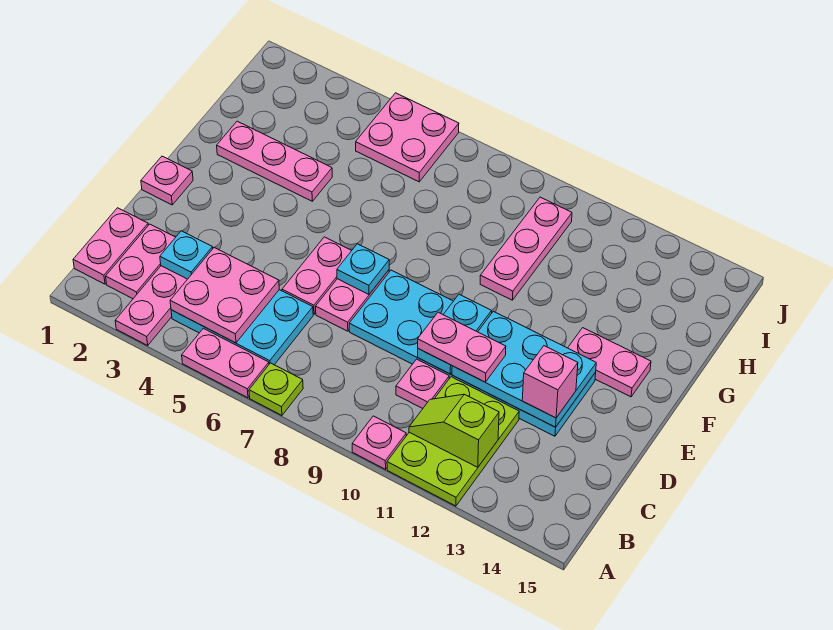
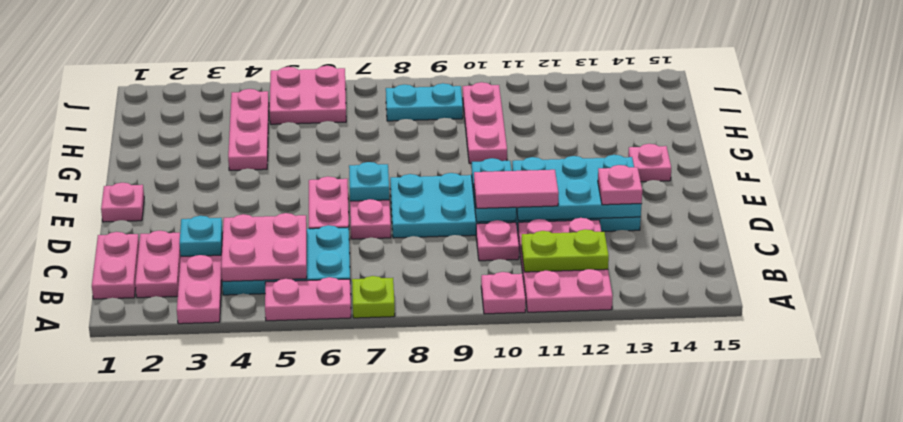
lime plate A11:C12 level 1 -> pink plate A11:C12 level 1
lime slope B11:B12 level 2 top 12 -> lime plate B11:B12 level 2
pink plate D10:D11 level 3 -> pink tile D10:D11 level 3
pink brick D13 level 3 -> pink plate D13 level 3
pink plate F13:F14 level 1 -> pink plate F14 level 1
pink plate G2:G4 level 1 -> pink plate G4:I4 level 1
none -> cyan plate I8:I9 level 1

